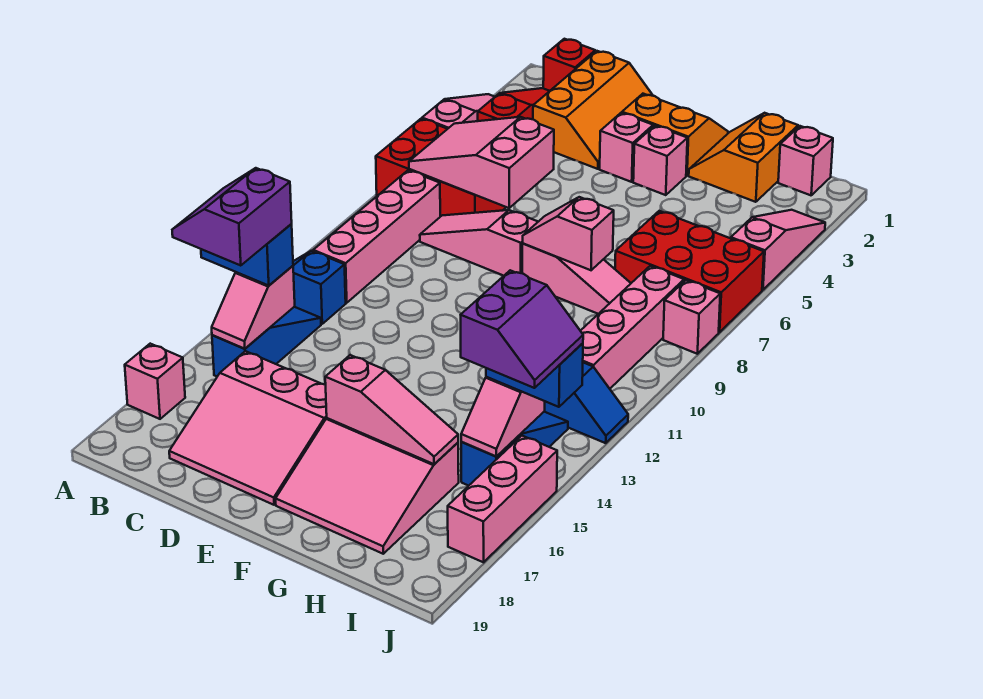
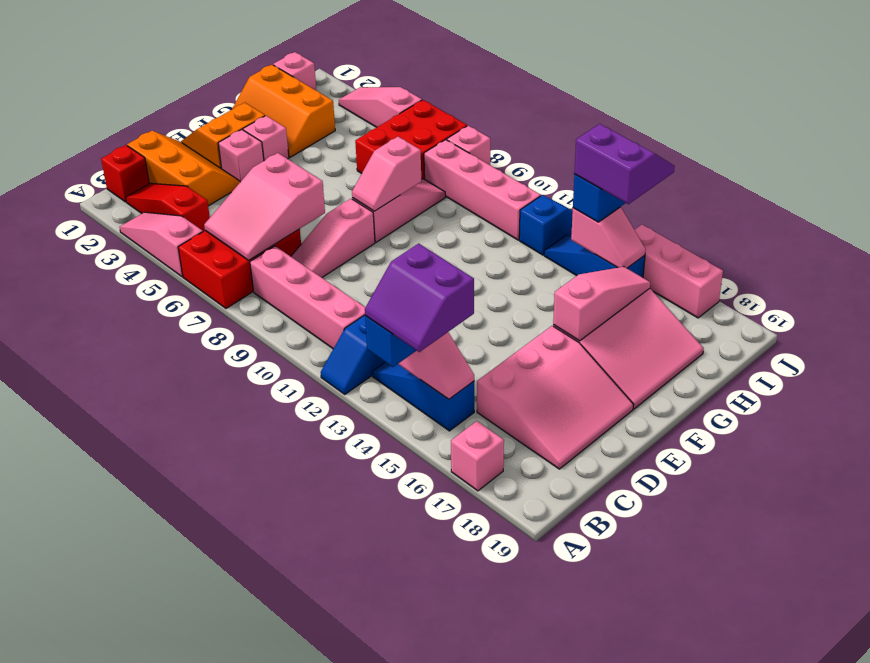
orange slope G1:H2 level 1 top H -> orange slope G1:H3 level 1 top H

